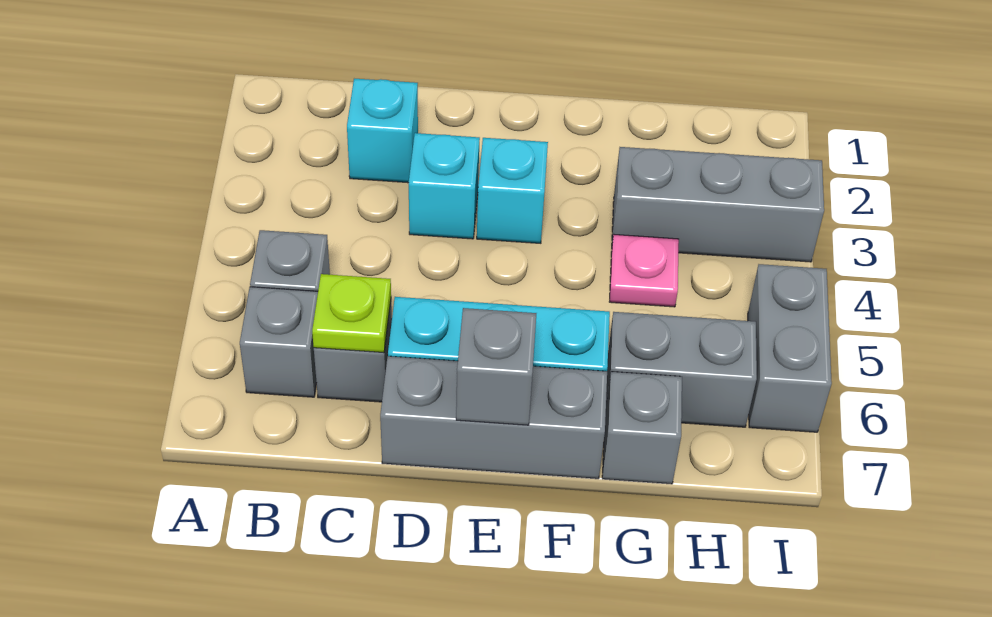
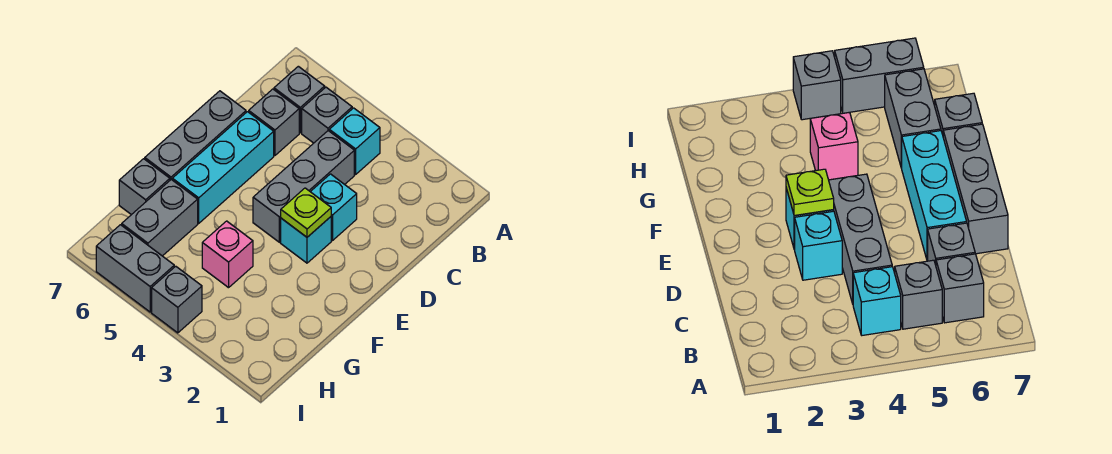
cyan brick C2 level 1 -> cyan brick B4 level 1
lime plate C6 level 2 -> lime plate E3 level 2
grey brick E7 level 2 -> grey brick I4 level 1
grey brick G3:I3 level 1 -> grey brick C4:E4 level 1
pink plate G4 level 1 -> pink brick G4 level 1

